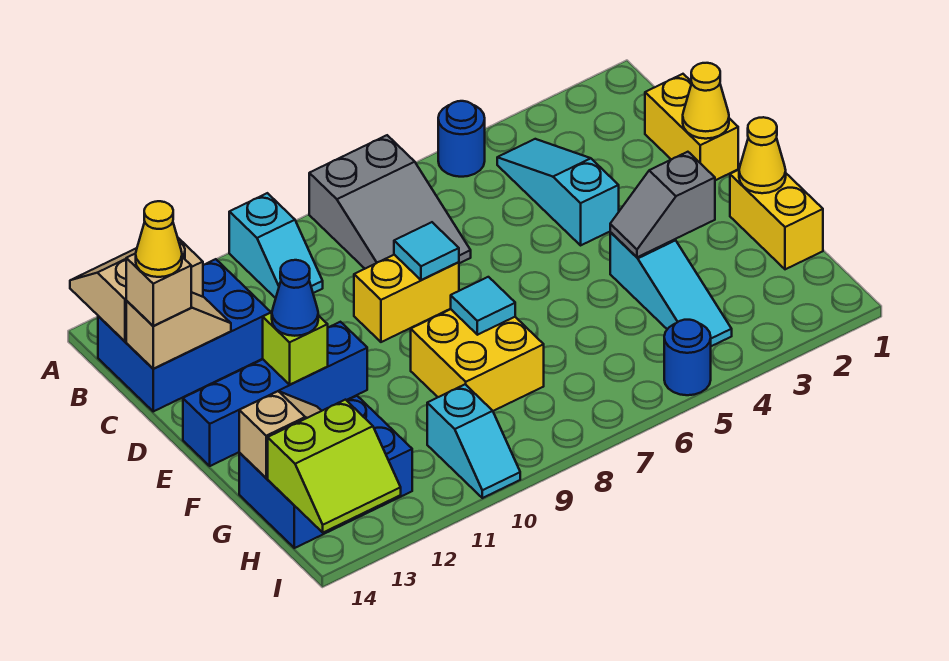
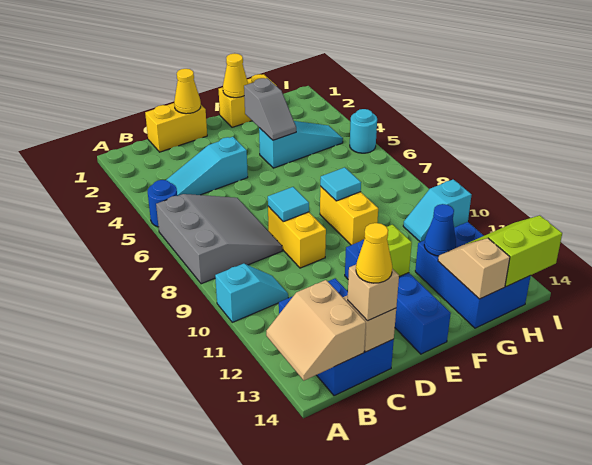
grey slope A7:C8 level 1 top A -> grey slope A6:C8 level 1 top A
blue cone E12 level 3 -> blue cone G12 level 2
yellow brick F8:G9 level 1 -> yellow brick F8:F9 level 1
cyan slope H10:I10 level 1 top H -> cyan slope H10:I10 level 1 top I
lime slope H13:I14 level 2 top H -> lime slope H13:I14 level 2 top 14
blue round brick I5 level 1 -> cyan round brick I5 level 1

